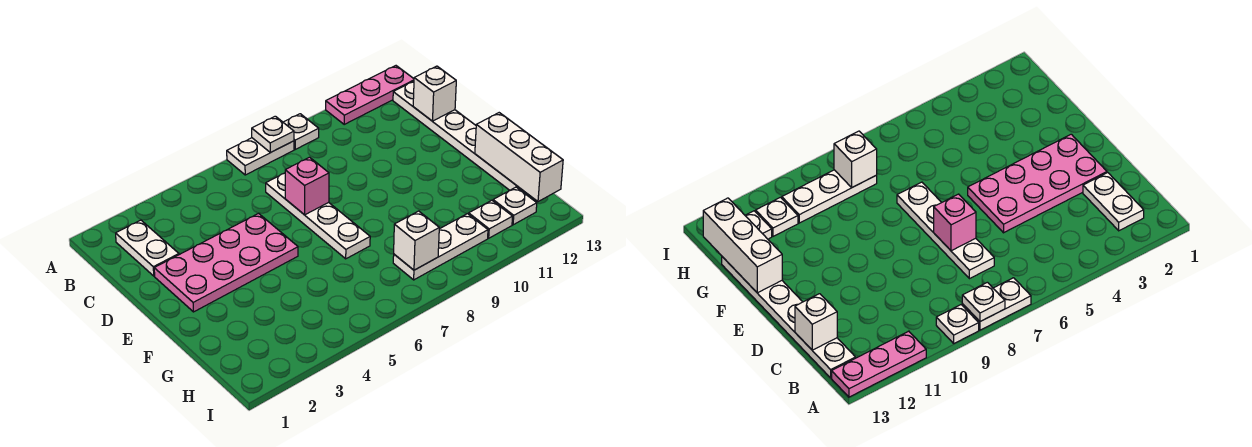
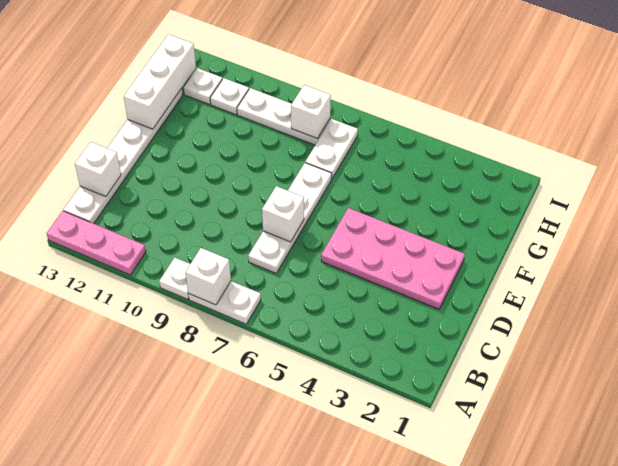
white plate A8 level 2 -> white brick A8 level 2
white plate B2:C2 level 1 -> white plate G7:H7 level 1
pink brick D7 level 2 -> white brick D7 level 2

